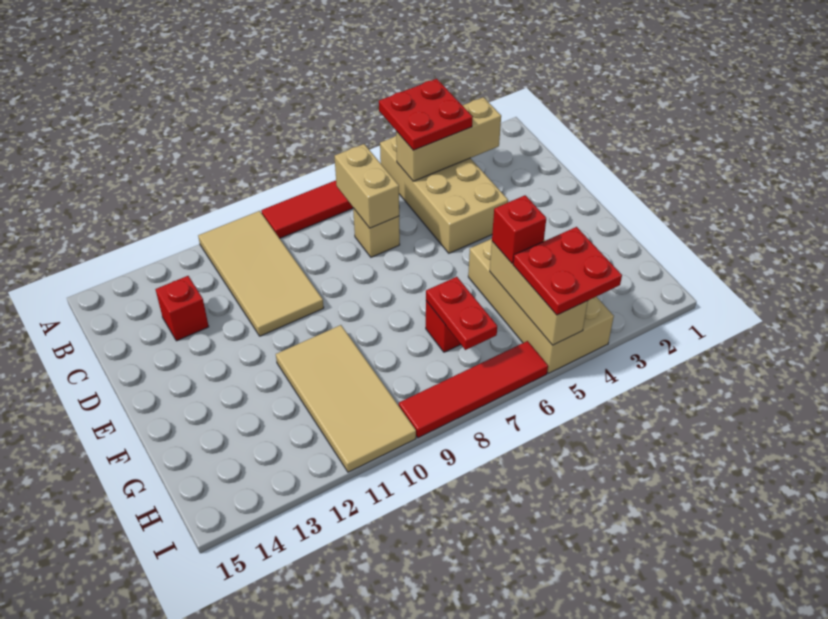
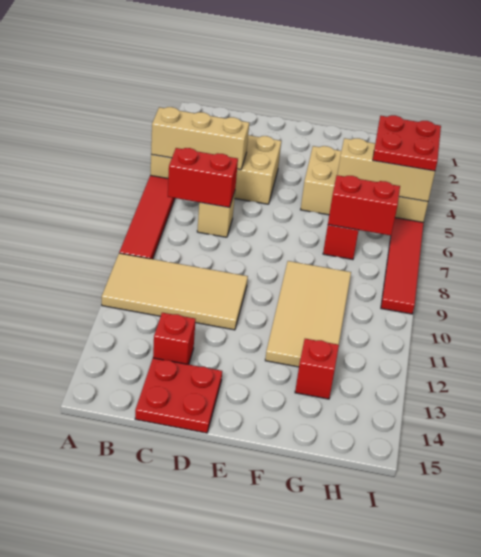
red plate A4:B5 level 3 -> red plate C14:D15 level 1
tan brick B3:B5 level 2 -> tan brick A5:C5 level 2
tan brick B7:C7 level 2 -> red brick B7:C7 level 2
tan tile F10:I11 level 1 -> tan tile F9:G12 level 1
red brick G5 level 3 -> red brick G13 level 1
red plate G7:H7 level 2 -> red brick G7:H7 level 2

